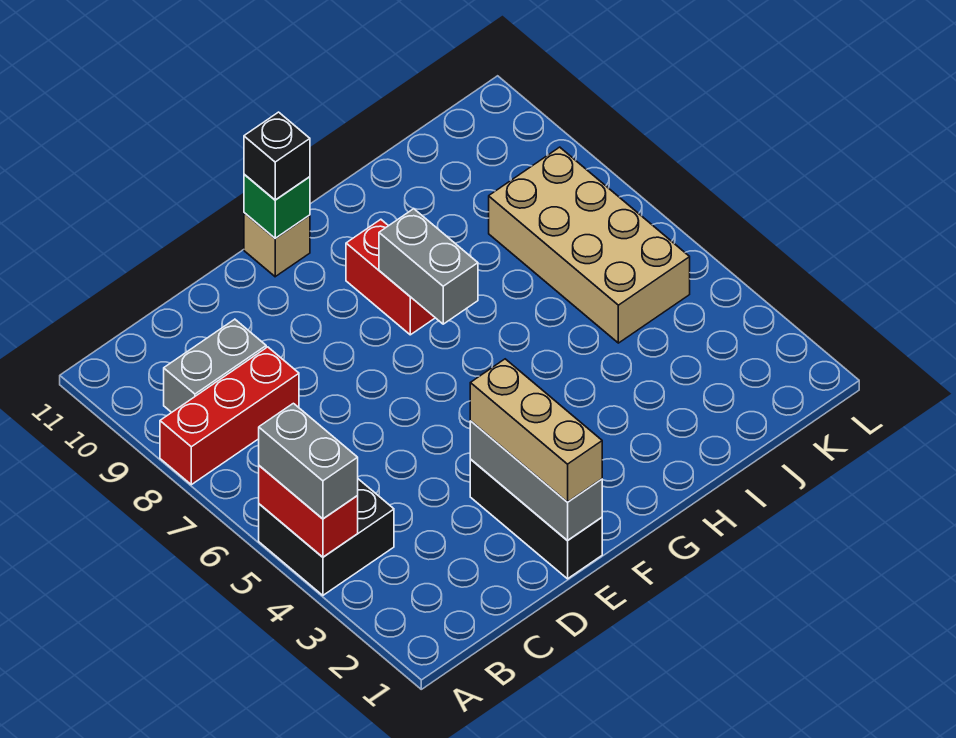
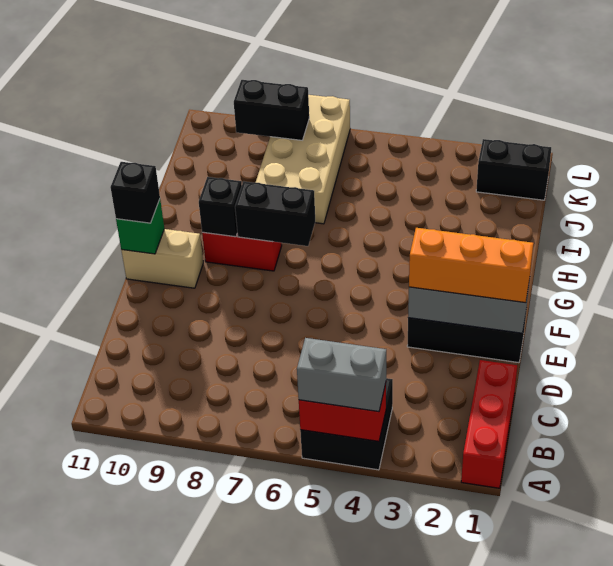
red brick A8:C8 level 1 -> red brick A1:C1 level 1
grey brick B9:C9 level 1 -> none
tan brick E1:E3 level 3 -> orange brick E1:E3 level 3
tan brick F11 level 1 -> tan brick F10:F11 level 1
grey brick G7:G8 level 2 -> black brick G7:G8 level 2
none -> black brick G9 level 2
tan brick J5:K8 level 1 -> tan brick I7:L8 level 1
none -> black brick K1:K2 level 1
none -> black brick K8:K9 level 2

